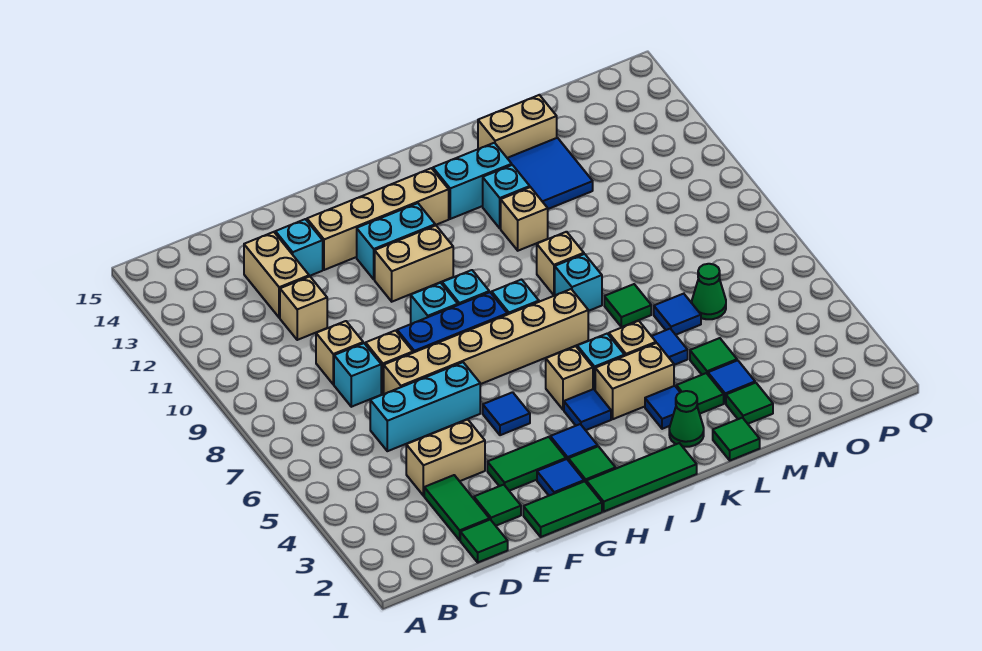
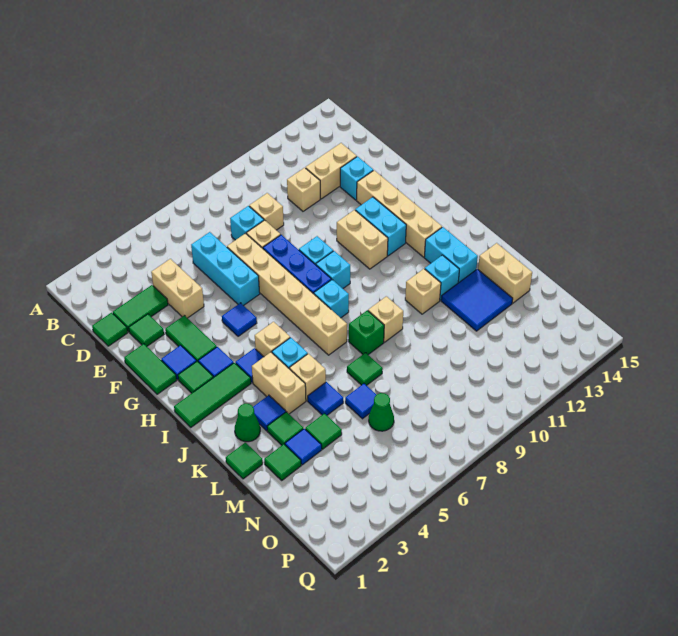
green tile H1:J1 level 1 -> green tile I1:I3 level 1
cyan brick K8 level 1 -> green brick K8 level 1

